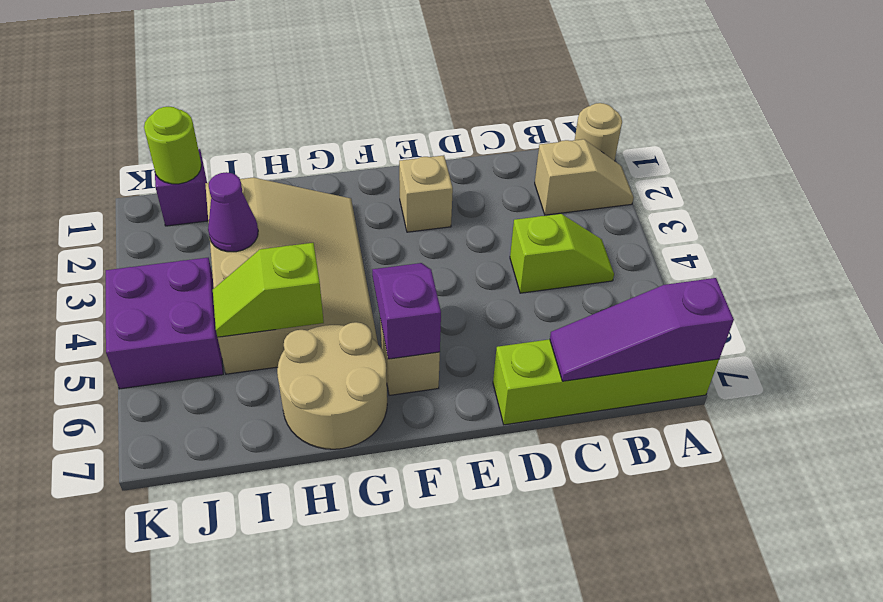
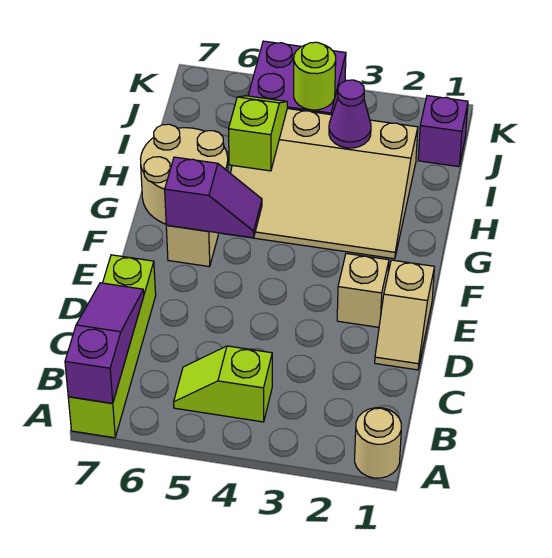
tan slope A2:B2 level 1 top B -> tan slope D1:E1 level 1 top E
lime slope B4:C4 level 1 top C -> lime slope B4:B5 level 1 top 4
lime round brick J1 level 2 -> lime round brick J4 level 2

